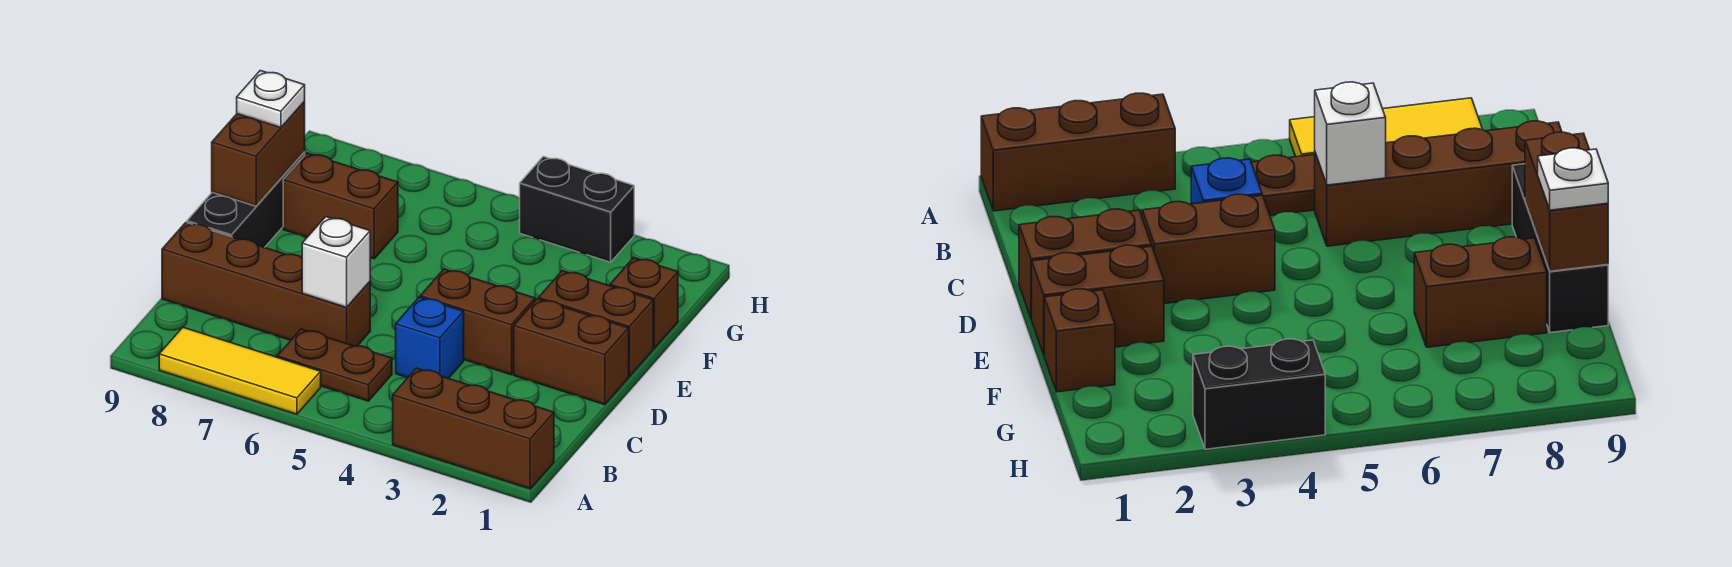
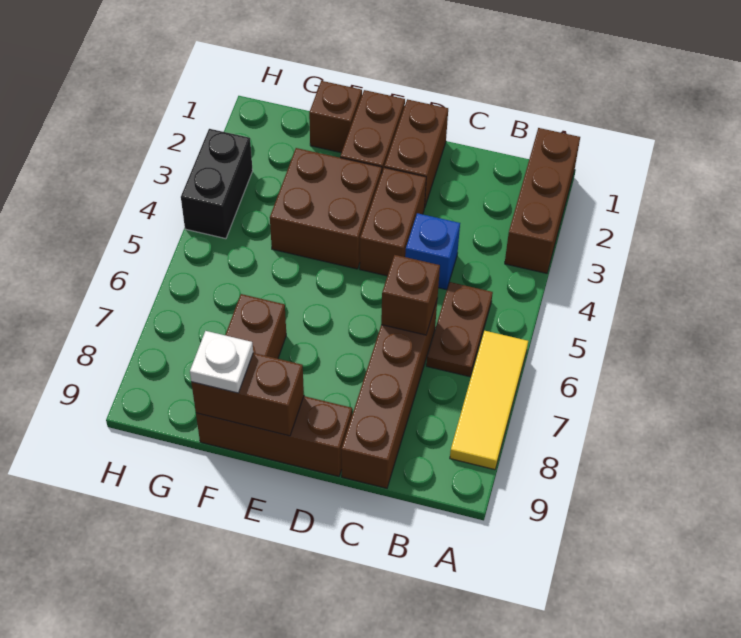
white brick C6 level 2 -> brown brick C6 level 2
black brick D9:F9 level 1 -> brown brick D9:F9 level 1
none -> brown brick E3:F4 level 1

